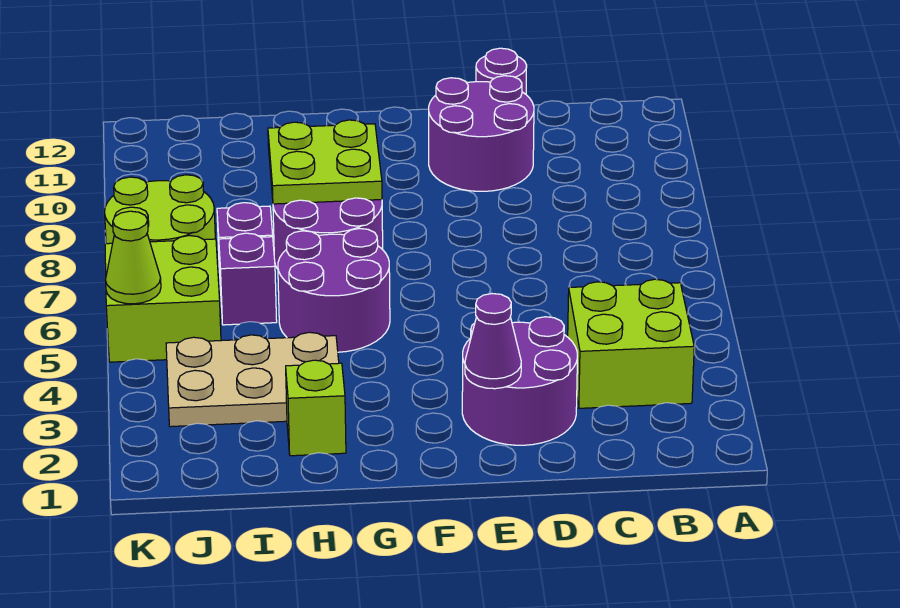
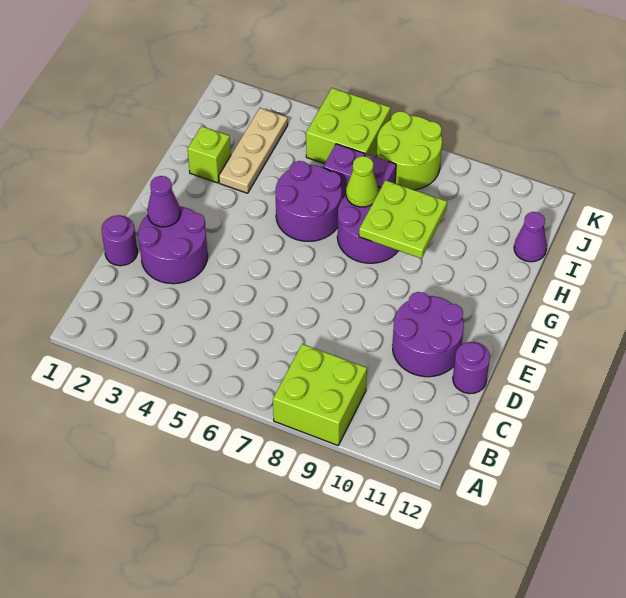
lime brick B3:C4 level 1 -> lime brick A8:B9 level 1
none -> purple round brick D1 level 1
tan plate H3:J4 level 1 -> tan plate H3:J3 level 1
none -> purple cone I12 level 1
lime cone K5 level 2 -> lime cone H7 level 2

